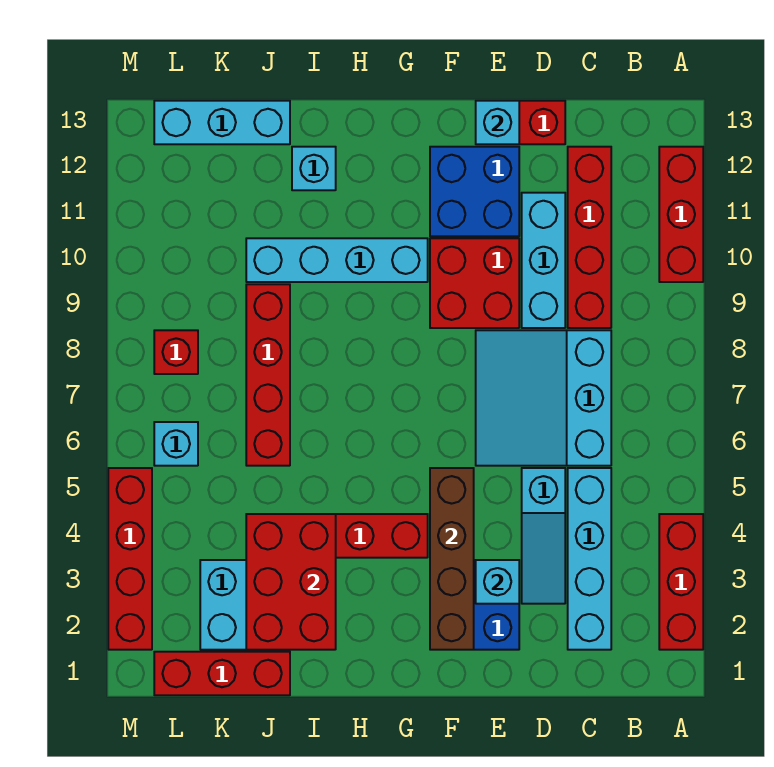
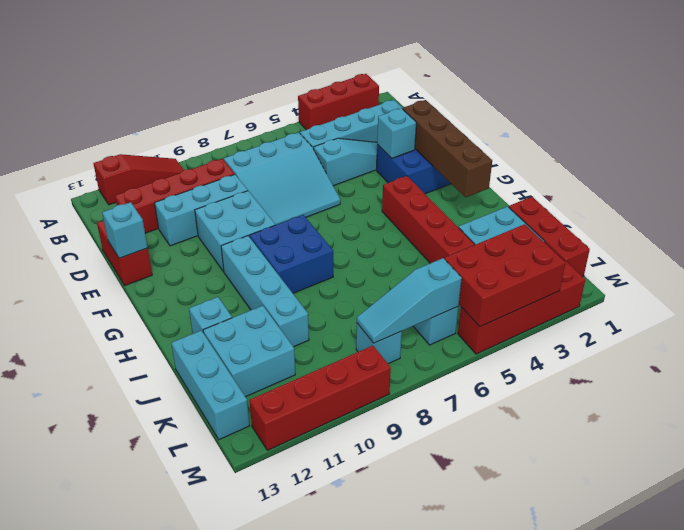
red brick A10:A12 level 1 -> red slope A10:A12 level 1 top 12
red brick E9:F10 level 1 -> cyan brick E9:F10 level 1
blue brick E11:F12 level 1 -> blue brick G8:H9 level 1
brown brick F2:F5 level 2 -> brown brick E2:H2 level 2
red brick I2:J4 level 2 -> red brick L3:M5 level 2
red brick J6:J9 level 1 -> red brick M9:M12 level 1
none -> cyan brick J11:K12 level 1
none -> cyan slope L6:L8 level 2 top 6
red brick L8 level 1 -> cyan brick L8 level 1

